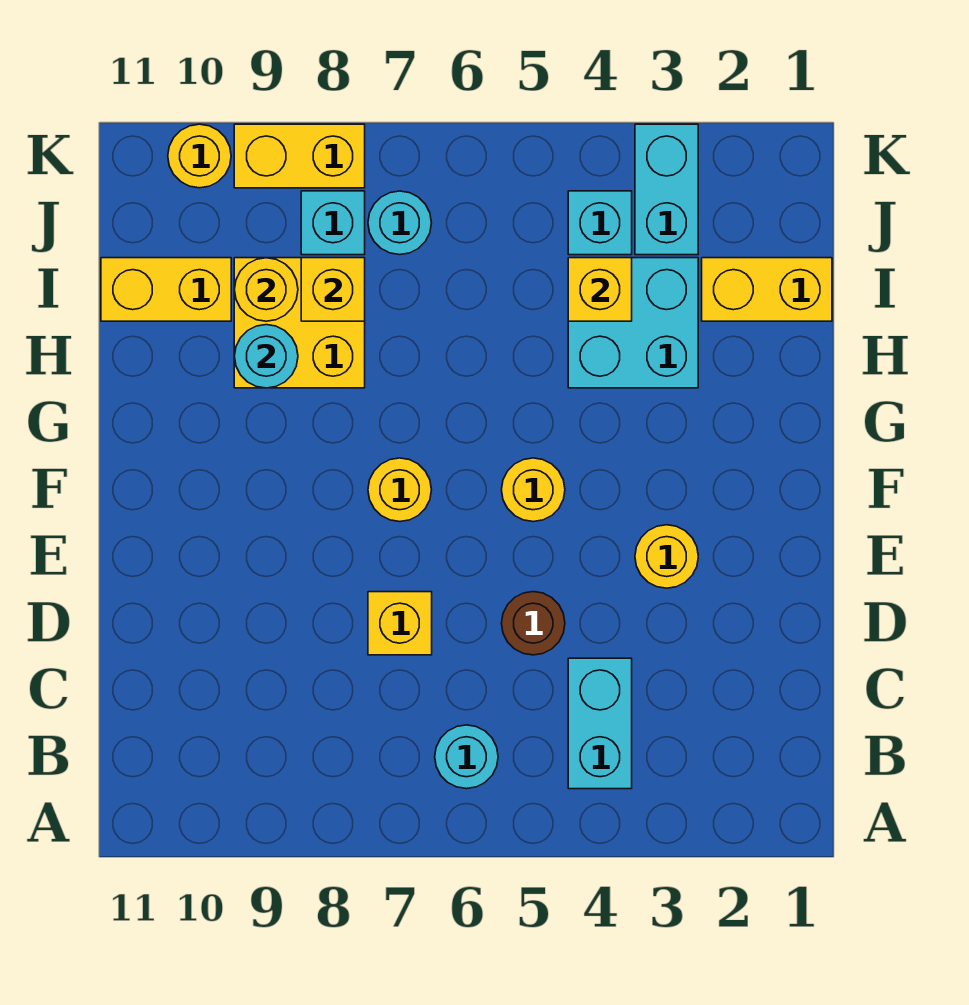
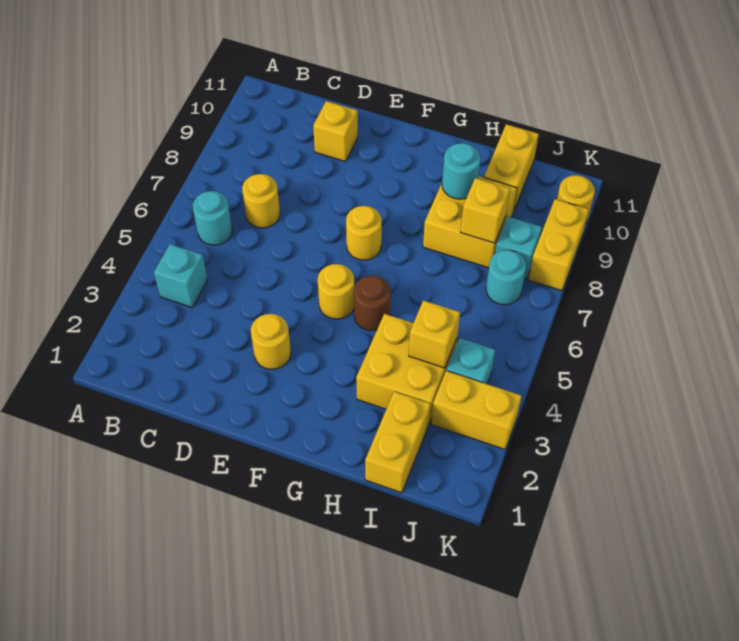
cyan brick B4:C4 level 1 -> cyan brick B4 level 1
brown round brick D5 level 1 -> brown round brick G5 level 1
yellow brick D7 level 1 -> yellow brick D10 level 1
cyan brick H3:I4 level 1 -> yellow brick H3:I4 level 1
yellow round brick I9 level 2 -> yellow round brick C7 level 1
cyan brick J3:K3 level 1 -> yellow brick J3:K3 level 1

